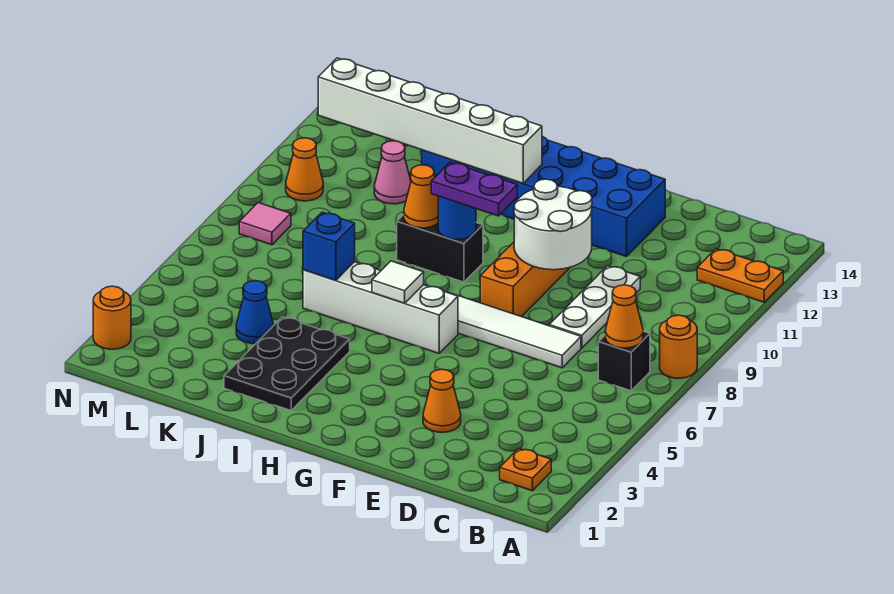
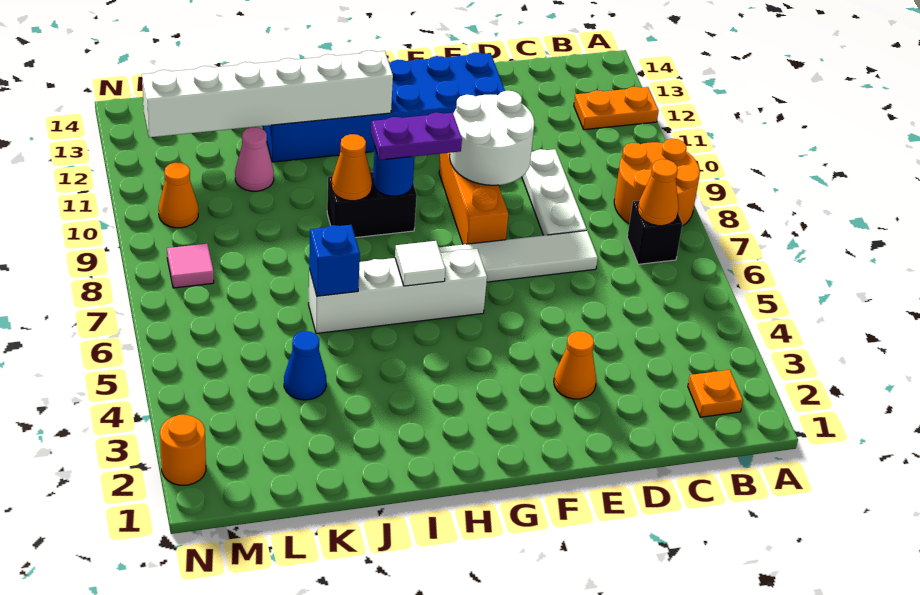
orange round brick A8 level 1 -> orange round brick A8:B9 level 1
black plate I2:J4 level 1 -> none

